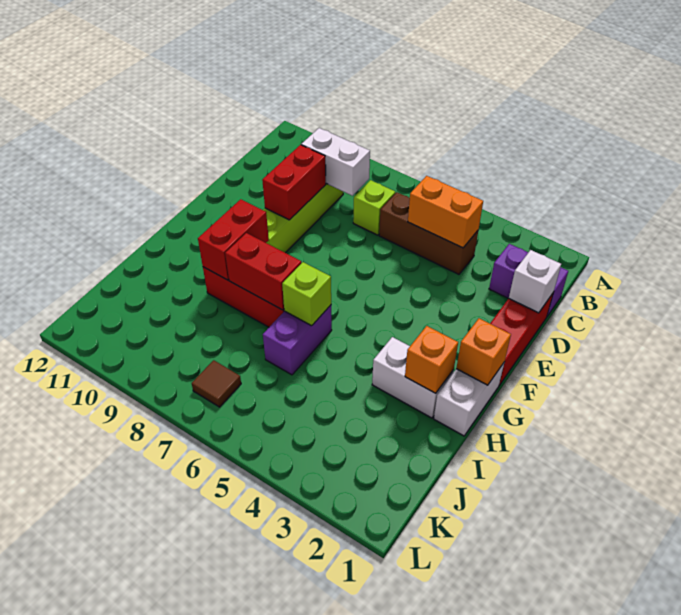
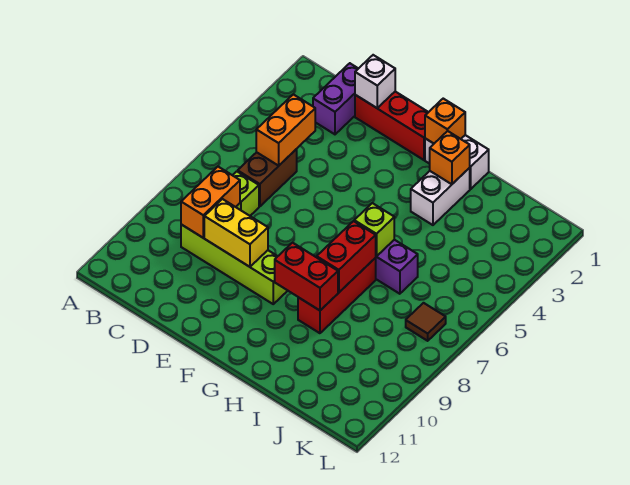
brown brick C4:C6 level 1 -> brown brick C5:C6 level 1
white brick C8:C9 level 2 -> orange brick C8:C9 level 2
red brick D9:E9 level 2 -> yellow brick D9:E9 level 2

